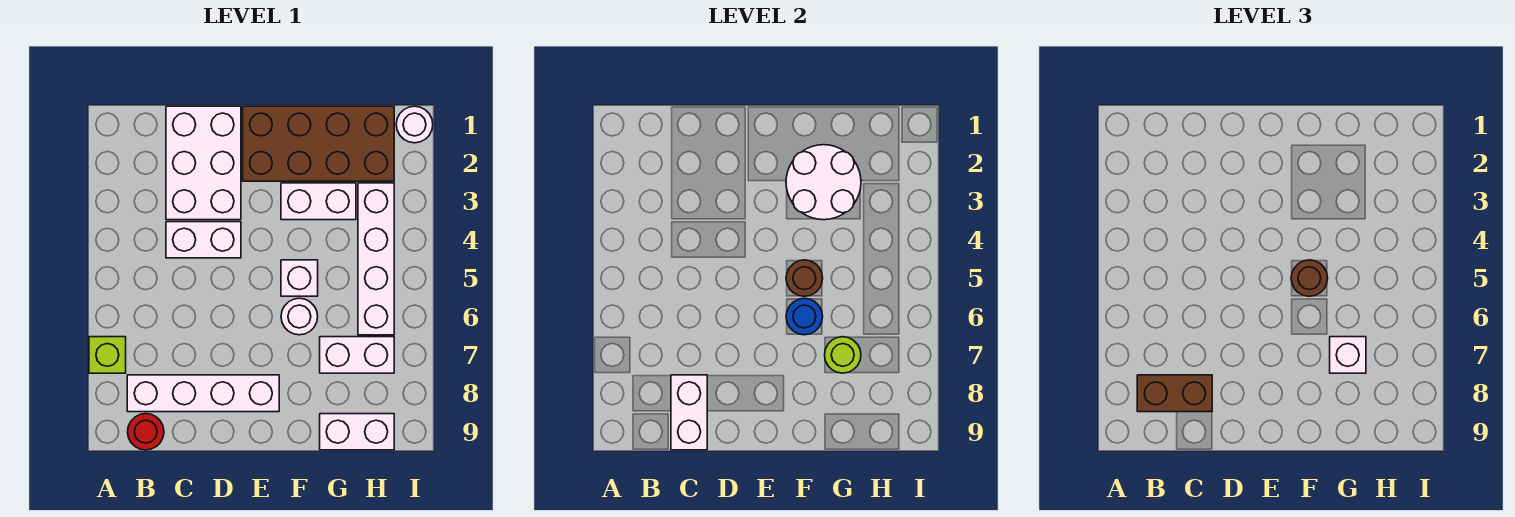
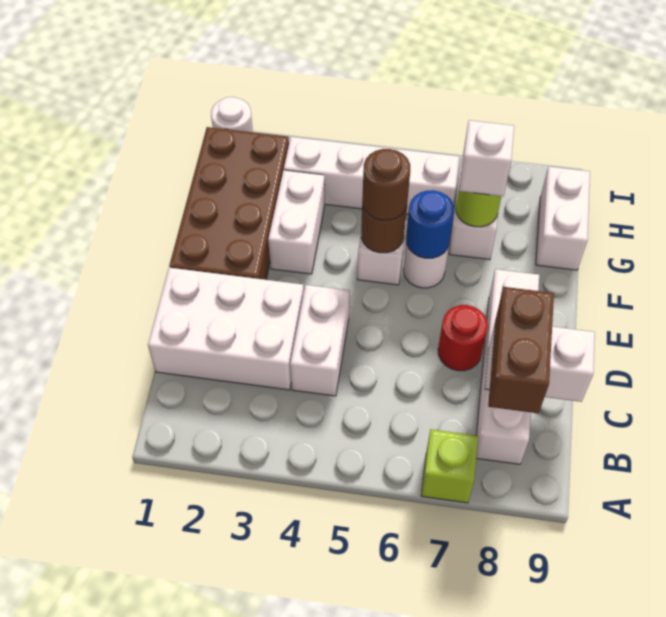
red round brick B9 level 1 -> red round brick D7 level 1
white round brick F2:G3 level 2 -> none

